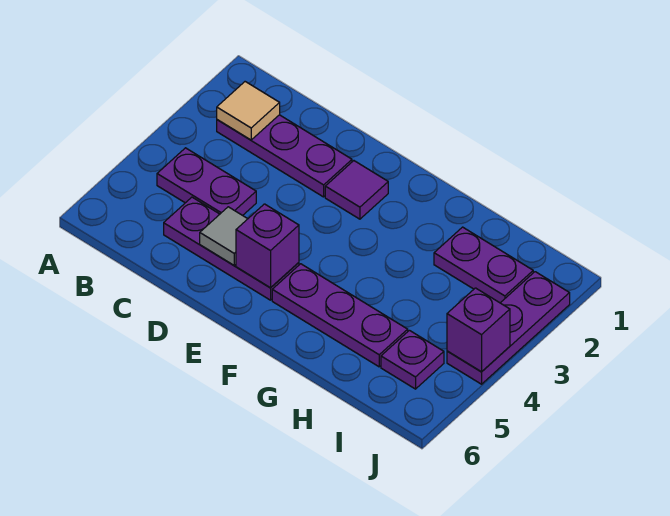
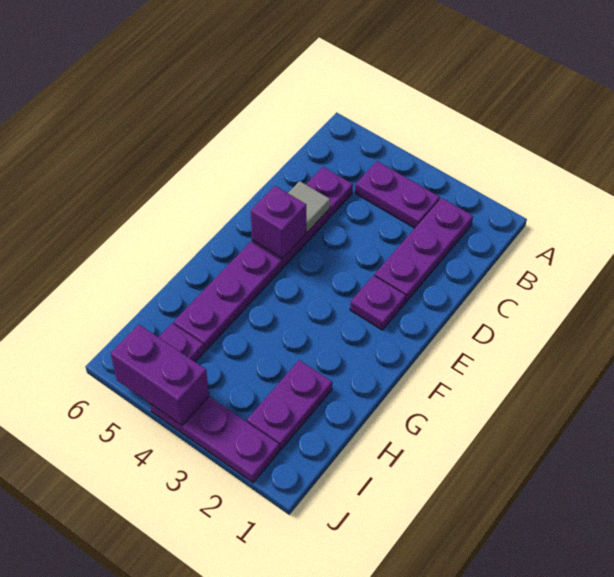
tan tile B2 level 2 -> none
purple plate B4:C4 level 1 -> purple plate B3:B4 level 1
purple tile E2 level 1 -> purple plate E2 level 1
purple brick J4 level 2 -> purple brick J4:J5 level 2

